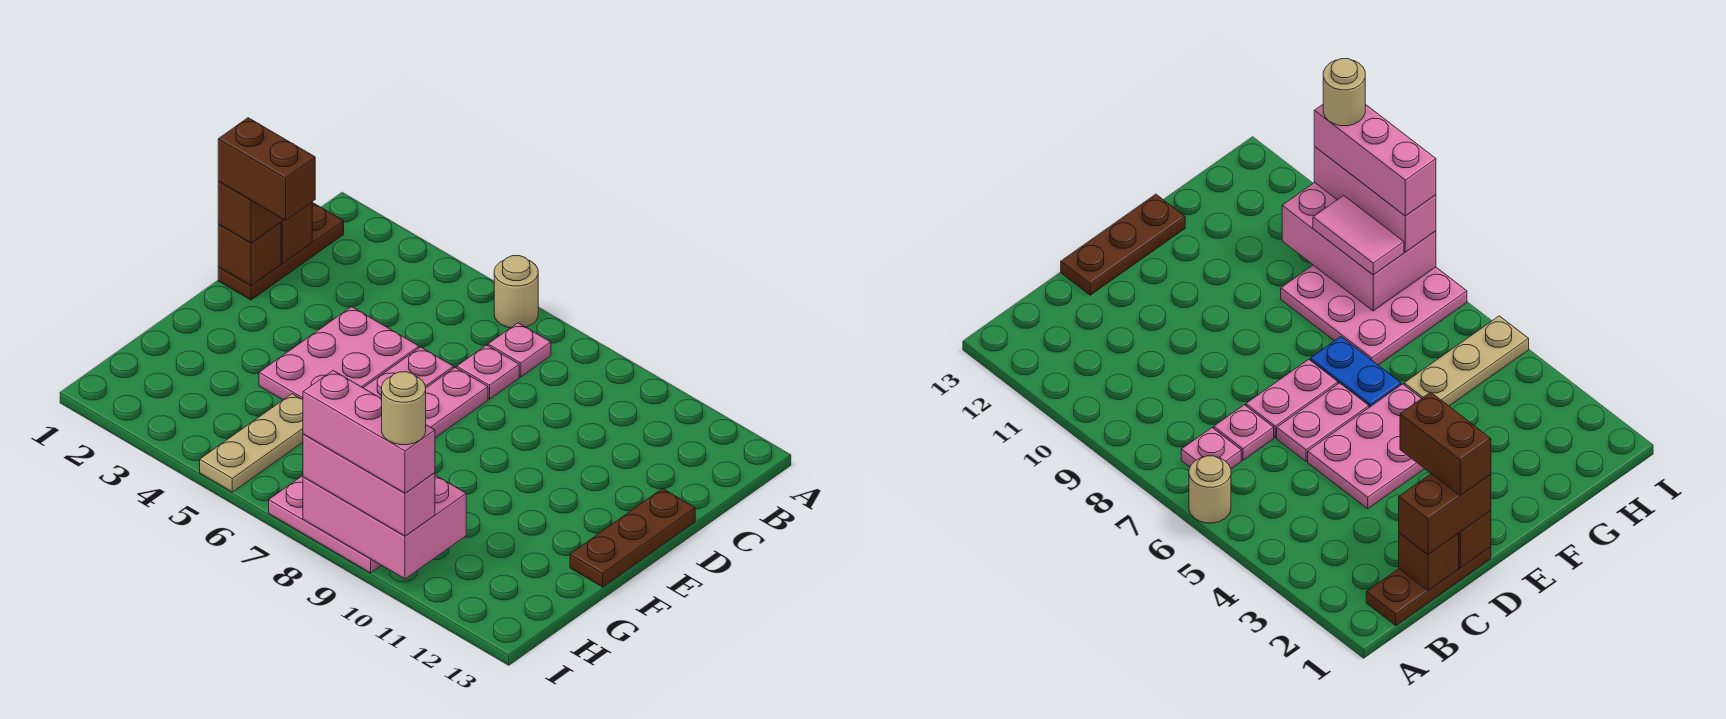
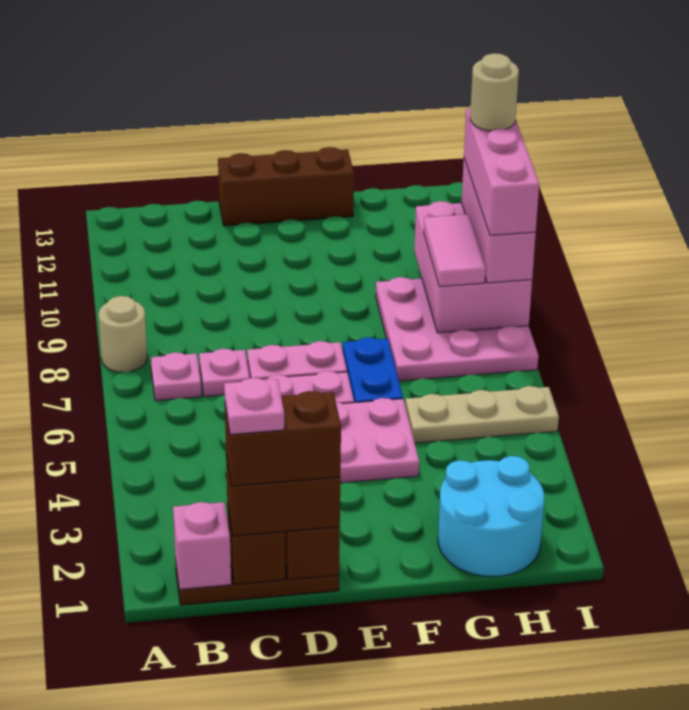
tan round brick A6 level 1 -> tan round brick A8 level 1
none -> pink brick B1 level 2
none -> pink plate C1 level 5
brown brick D1:D2 level 4 -> brown brick C1:D1 level 4
brown plate D13:F13 level 1 -> brown brick D13:F13 level 1
none -> cyan round brick G1:H2 level 1

